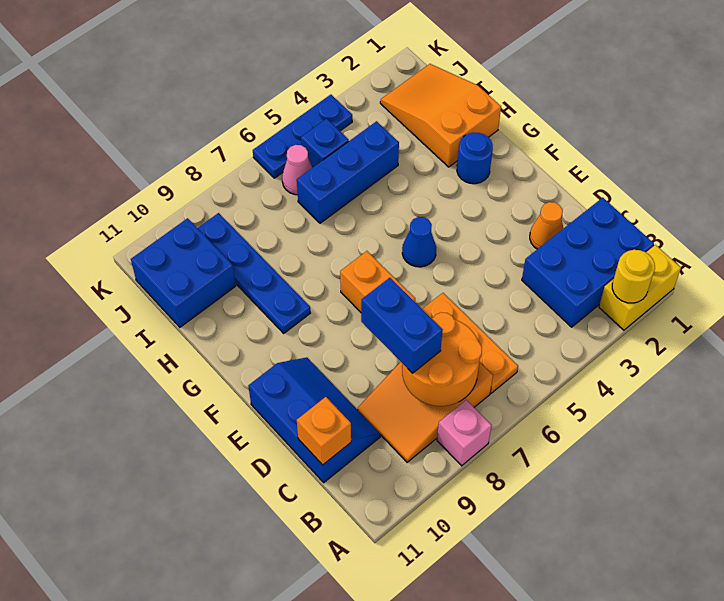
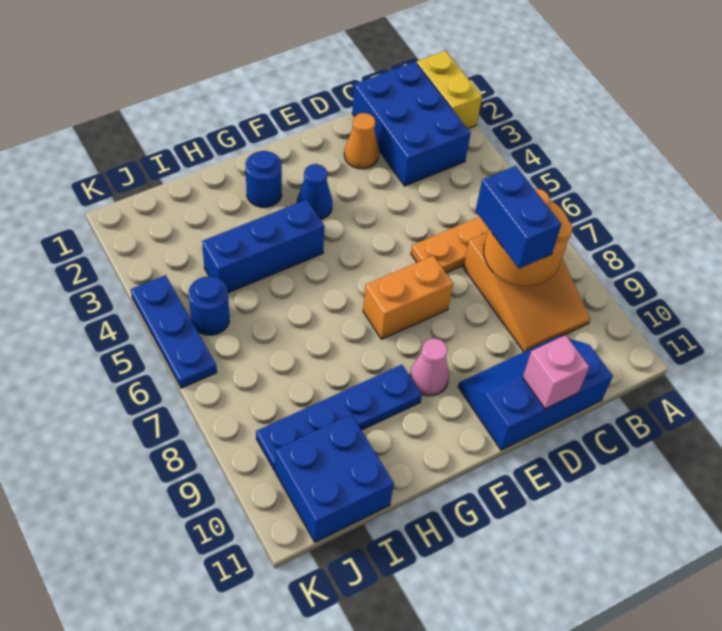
yellow round brick A2 level 2 -> none
pink brick A8 level 1 -> pink brick D11 level 2
blue brick C8:D8 level 3 -> blue brick C7:C8 level 3
orange brick C11 level 2 -> none
blue cone F5 level 1 -> blue cone F3 level 1
orange slope H1:J2 level 1 top H -> none
blue brick I4:I6 level 1 -> blue brick G4:I4 level 1
blue brick J5 level 1 -> blue round brick J5 level 1
pink cone J6 level 1 -> pink cone F9 level 1

